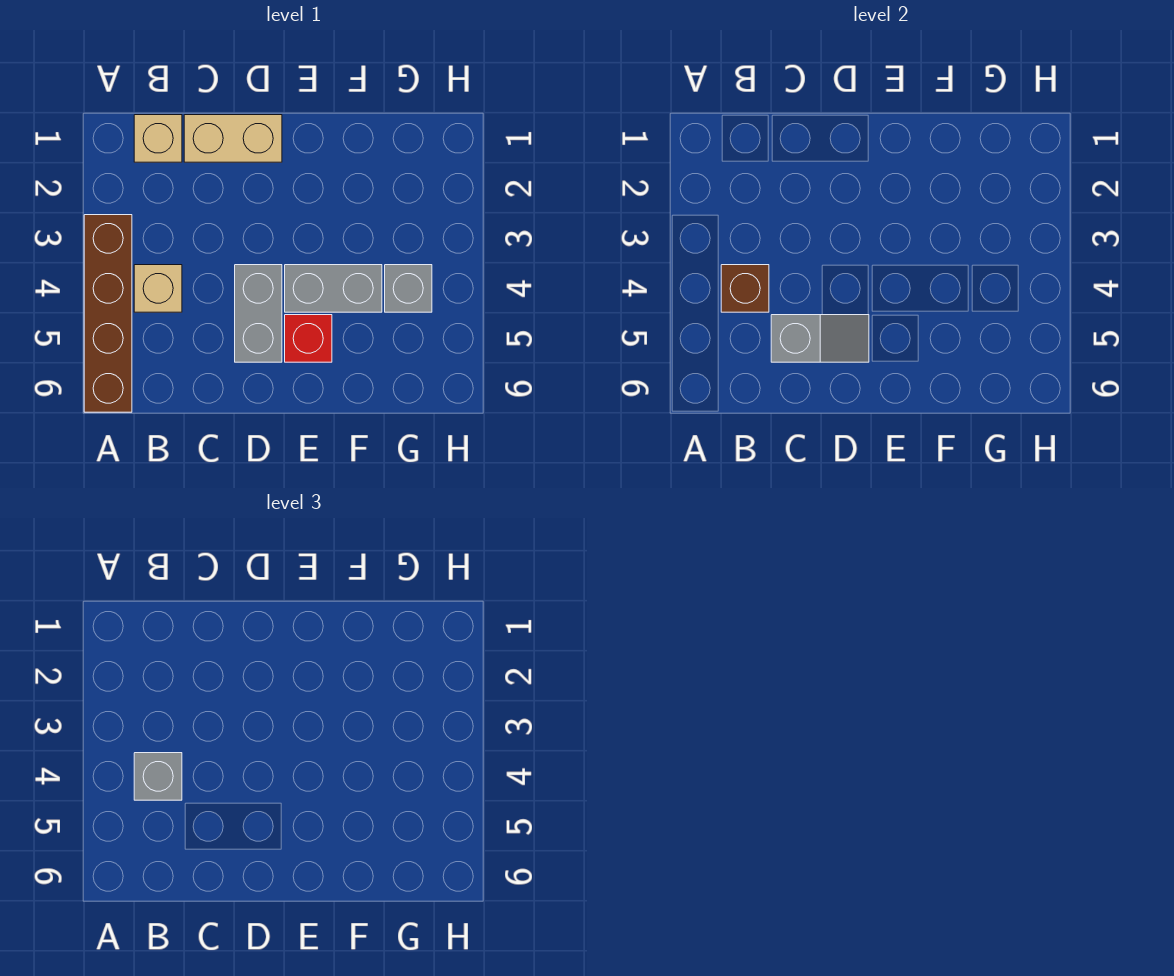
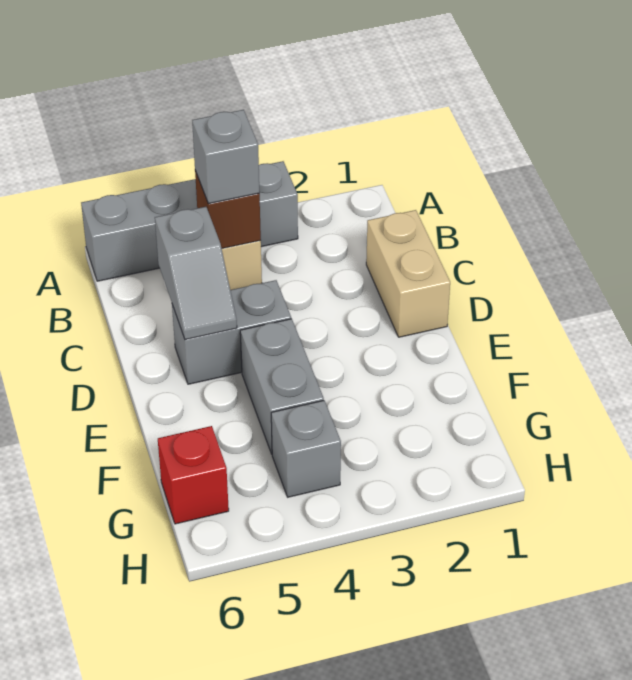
brown brick A3:A6 level 1 -> grey brick A3:A6 level 1
tan brick B1 level 1 -> none
red brick E5 level 1 -> red brick G6 level 1

